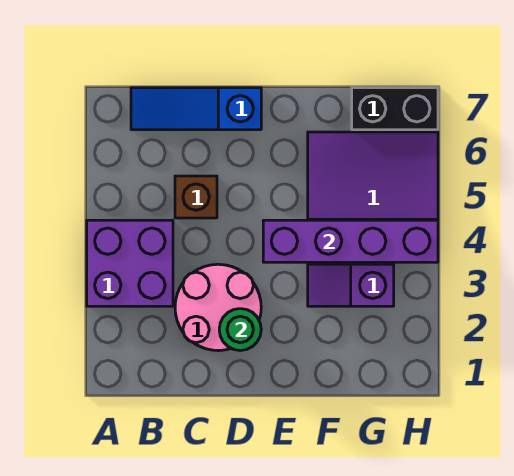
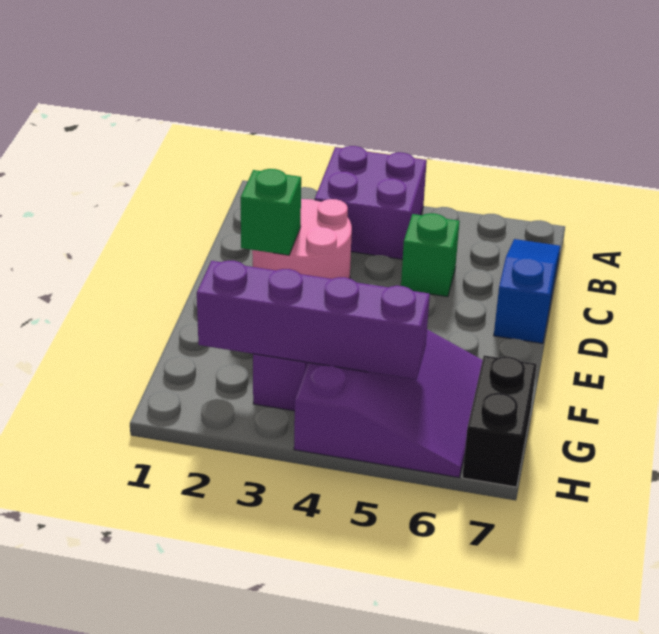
brown brick C5 level 1 -> green brick C5 level 1
green round brick D2 level 2 -> green brick D2 level 2
purple brick E4:H4 level 2 -> purple brick G2:G5 level 2

